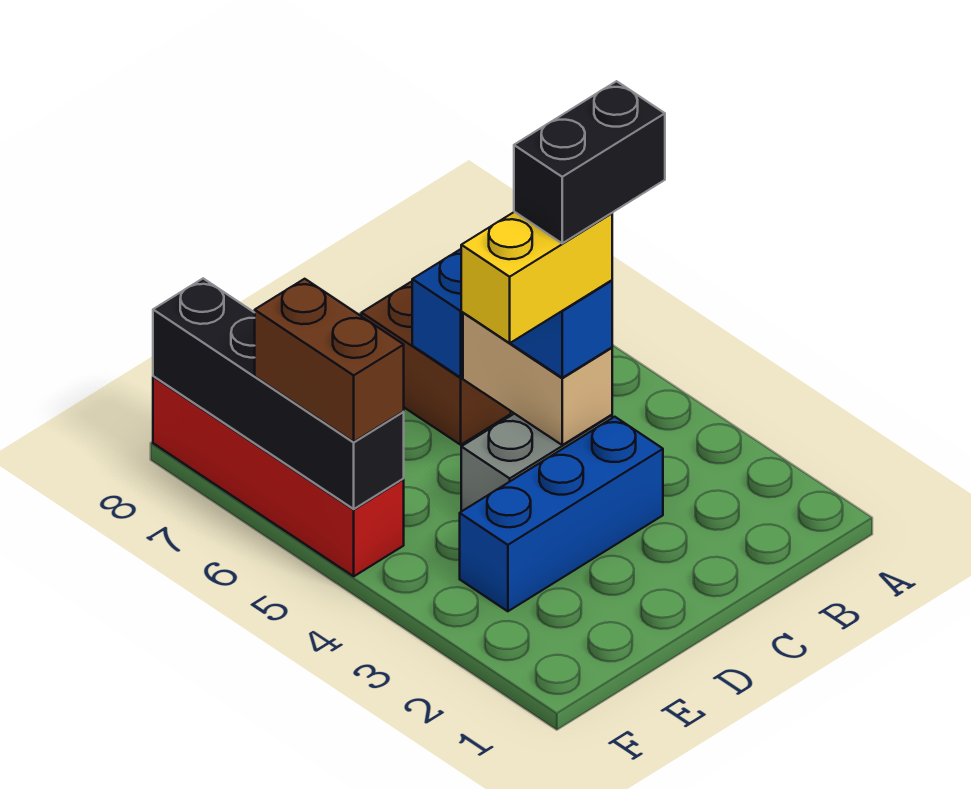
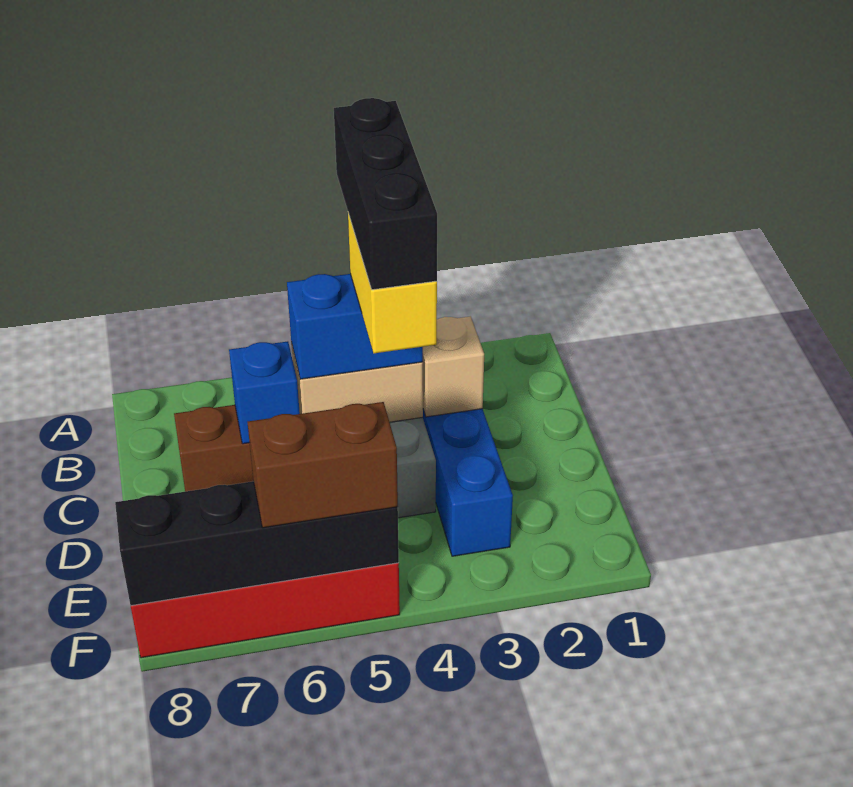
black brick B4:C4 level 5 -> black brick B4:D4 level 5
none -> tan brick C3 level 2

